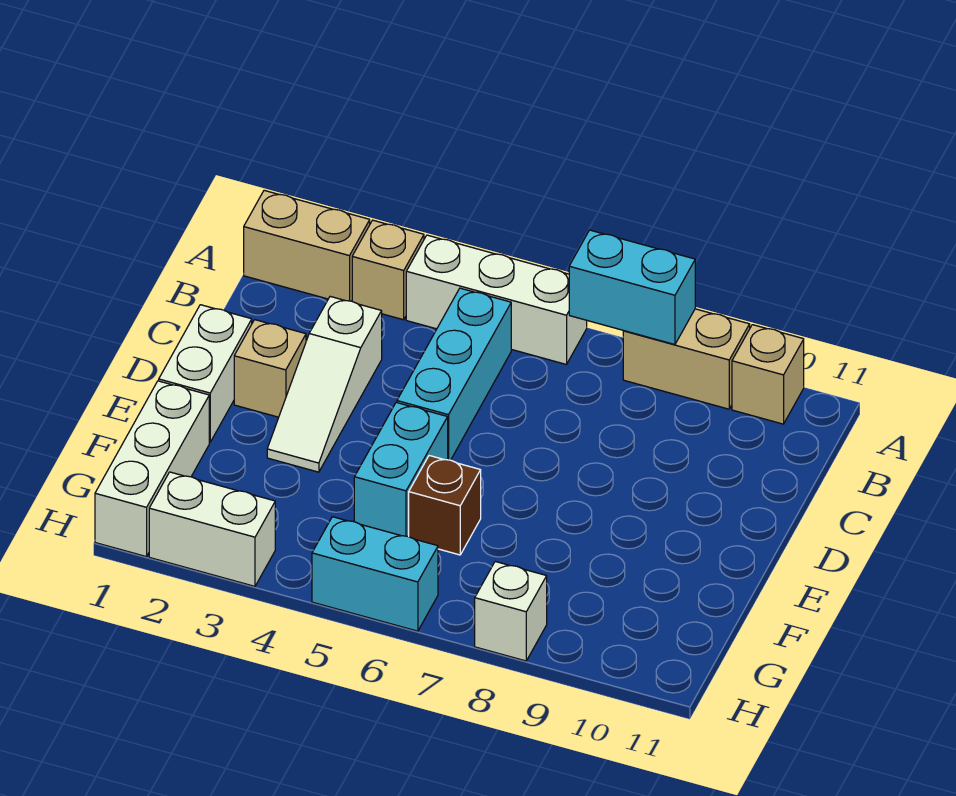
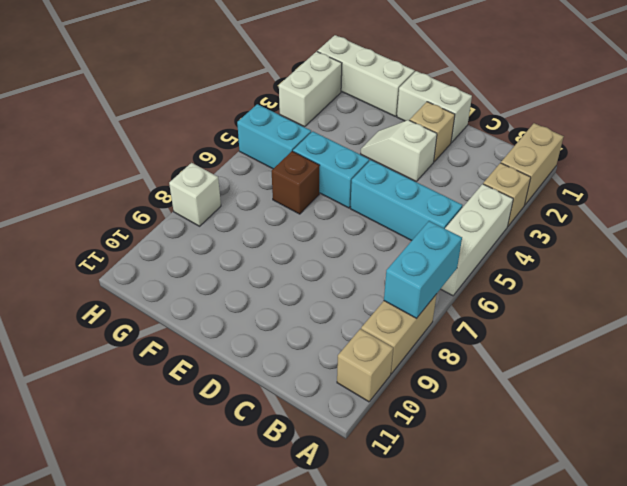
white slope C3:E3 level 1 top C -> white slope D3:E3 level 1 top D
cyan brick H5:H6 level 1 -> cyan brick G5:H5 level 1

